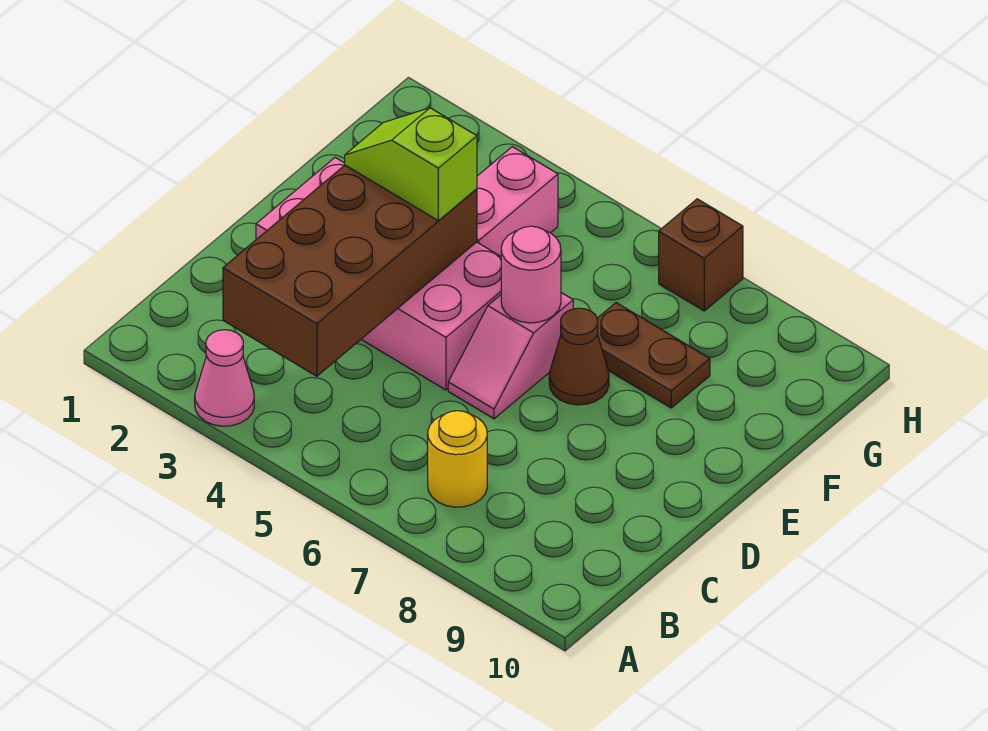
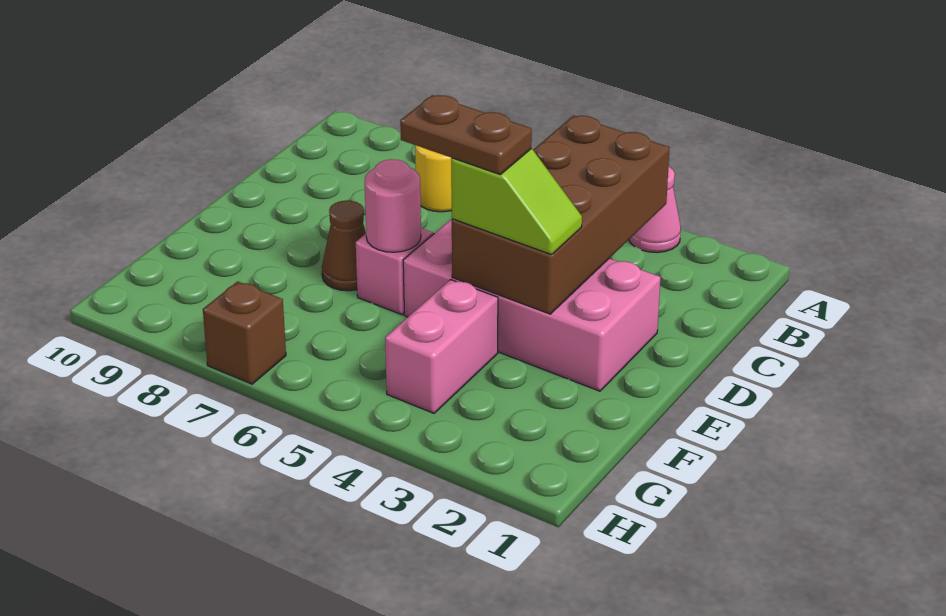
brown plate F7:F8 level 1 -> brown plate E4:E5 level 4

